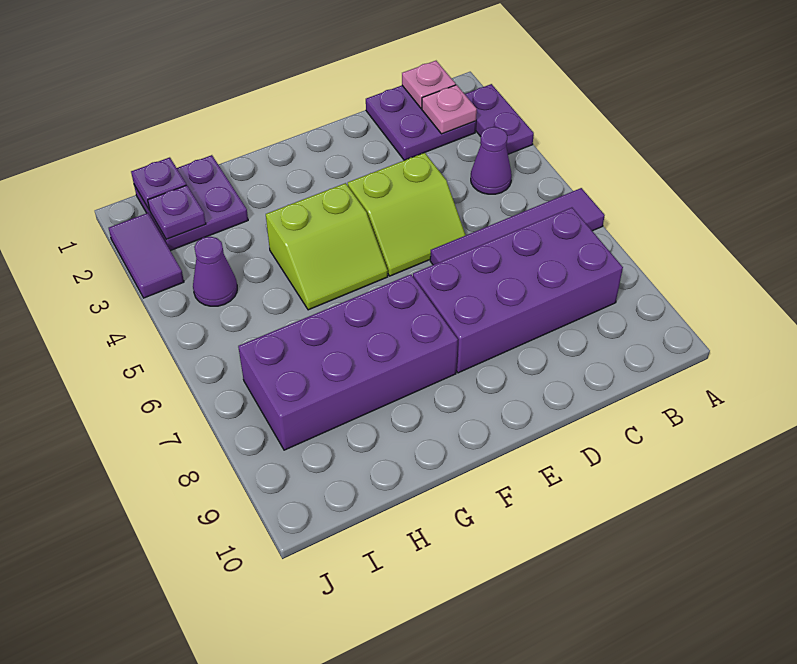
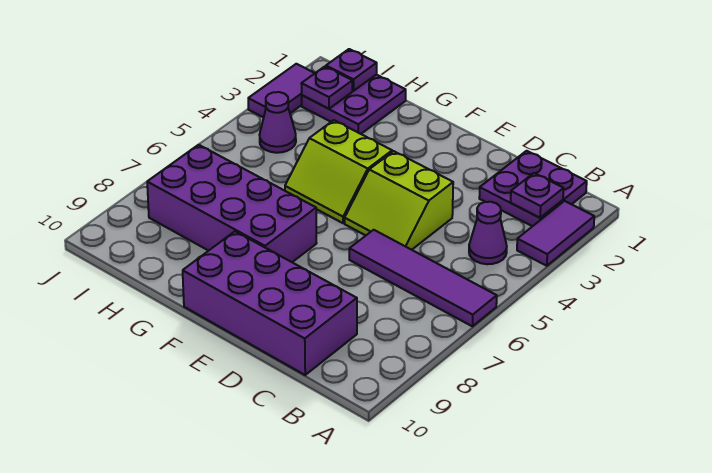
purple plate A2:A3 level 1 -> purple tile A2:A3 level 1
pink plate B1 level 2 -> none
pink plate B2 level 2 -> purple plate B2 level 2
purple brick B7:E8 level 1 -> purple brick C9:F10 level 1

